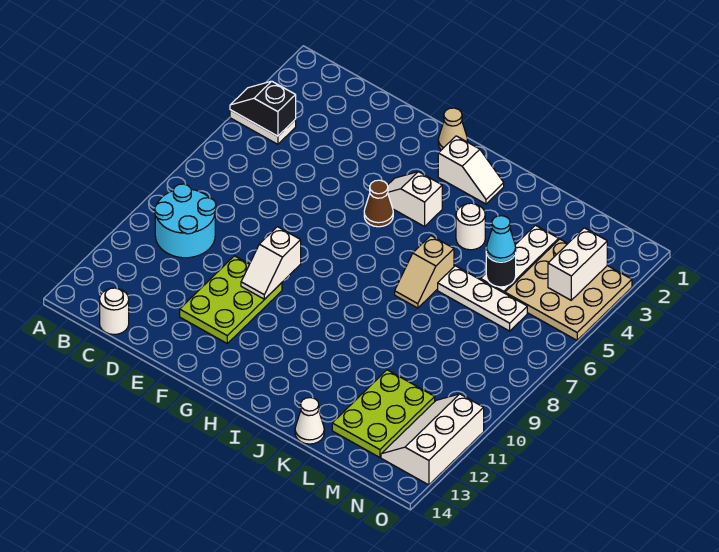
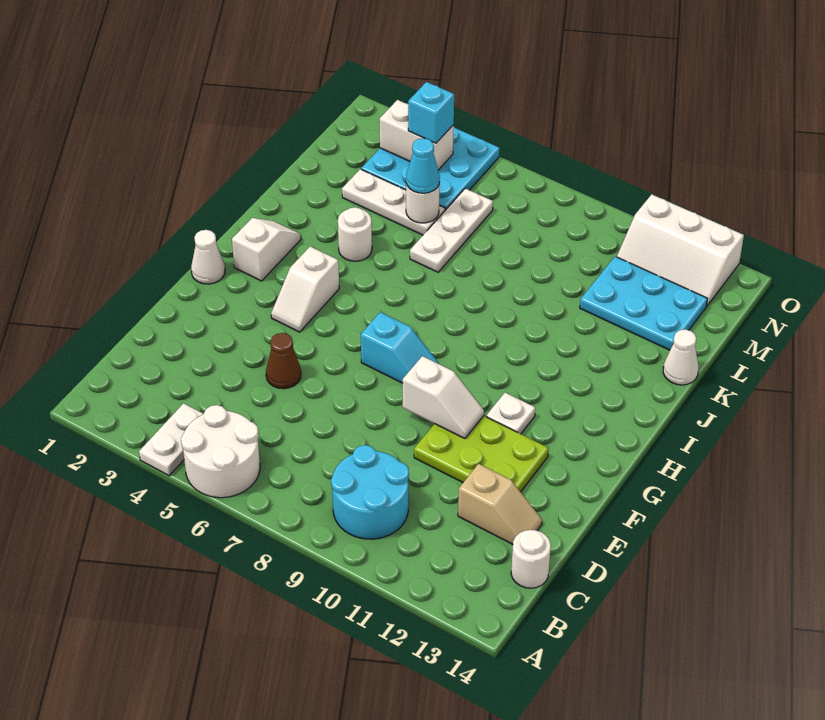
black slope A4:B4 level 2 top B -> none
none -> white round brick A5:B6 level 1
tan cone G1 level 1 -> white cone G1 level 1
brown cone G5 level 1 -> brown cone E5 level 1
none -> cyan slope G7:G8 level 1 top 7
none -> white plate G11 level 1
tan slope J6:J7 level 1 top 6 -> tan slope D12:D13 level 1 top 12
black round brick L5 level 2 -> white round brick L5 level 2
lime plate L11:M13 level 1 -> cyan plate L11:M13 level 1
tan plate M3:O5 level 1 -> cyan plate M3:O5 level 1
none -> cyan brick N4 level 3

